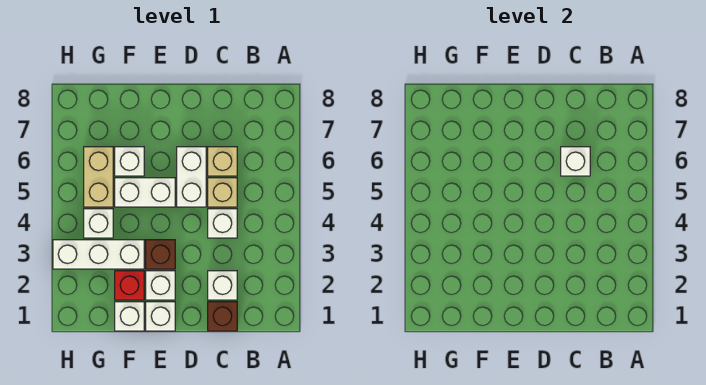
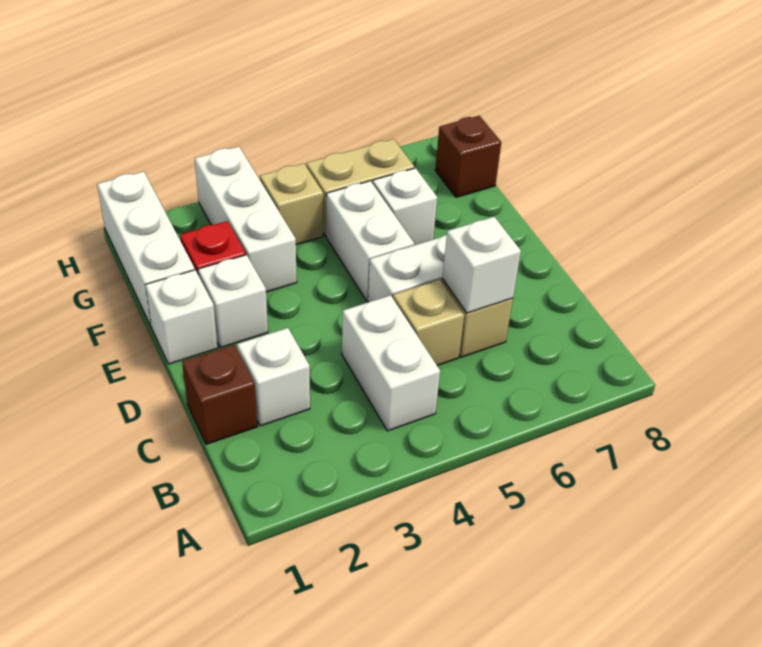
white brick C4 level 1 -> white brick B4:C4 level 1
brown brick E3 level 1 -> brown brick G8 level 1
white brick F1 level 1 -> white brick F1:H1 level 1
white brick G4 level 1 -> tan brick G4 level 1

